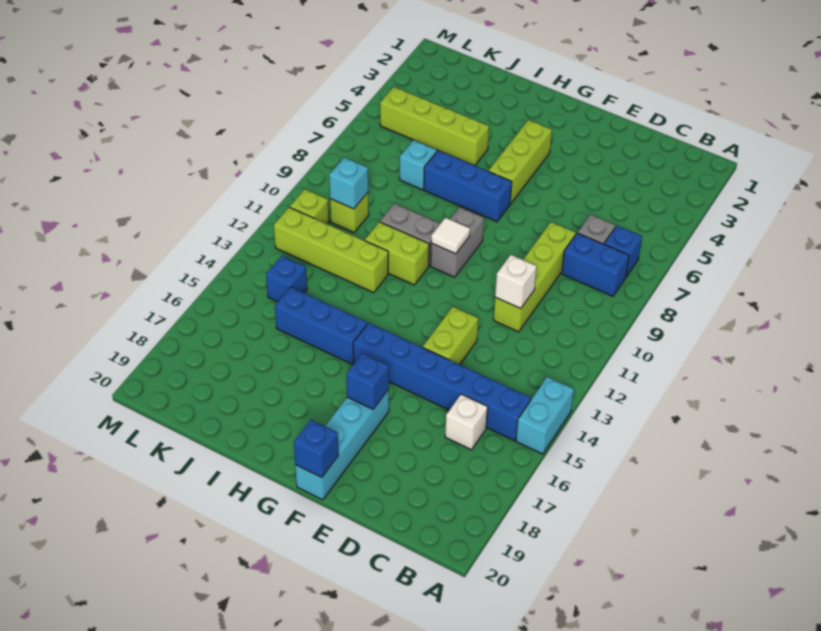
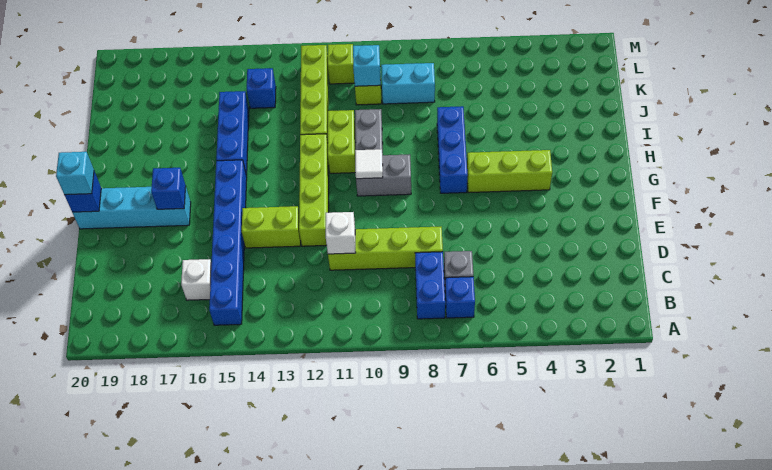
cyan brick A14:A15 level 1 -> cyan brick K8:K9 level 1
lime brick I5:L5 level 1 -> lime brick E12:H12 level 1
cyan brick J7 level 1 -> cyan brick F20 level 3

